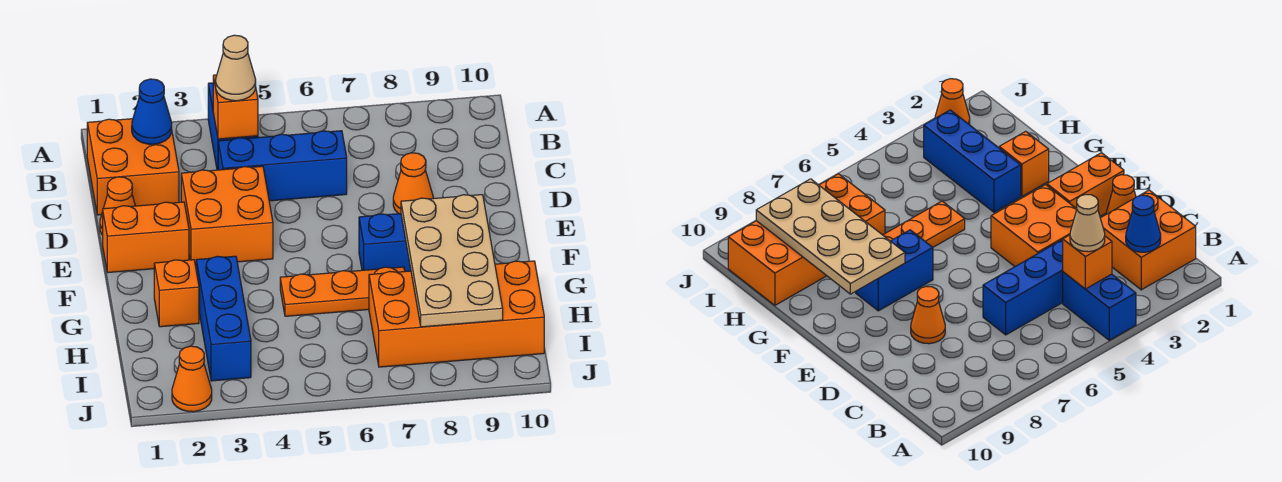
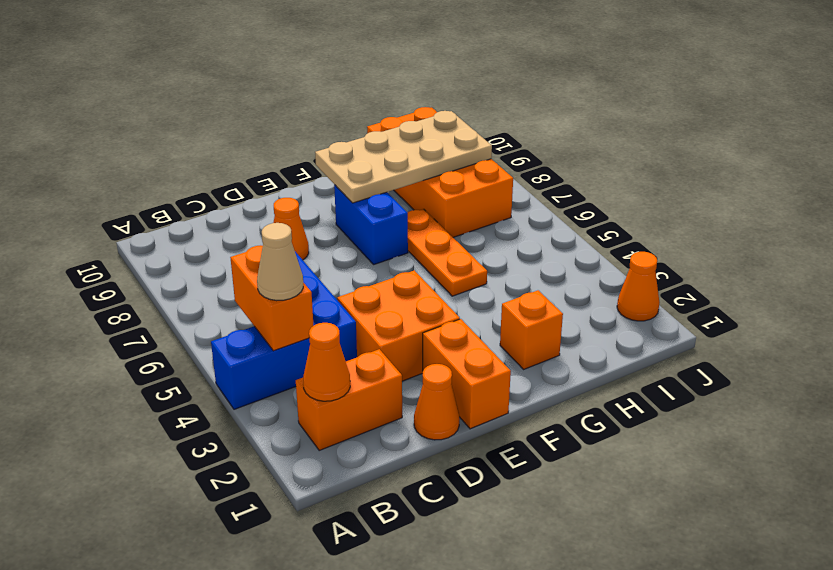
orange brick B1:C2 level 1 -> orange brick B2:C2 level 1
blue cone B2 level 2 -> orange cone B2 level 2
orange brick B4 level 2 -> orange brick B4:B5 level 2
blue brick G3:I3 level 1 -> none

